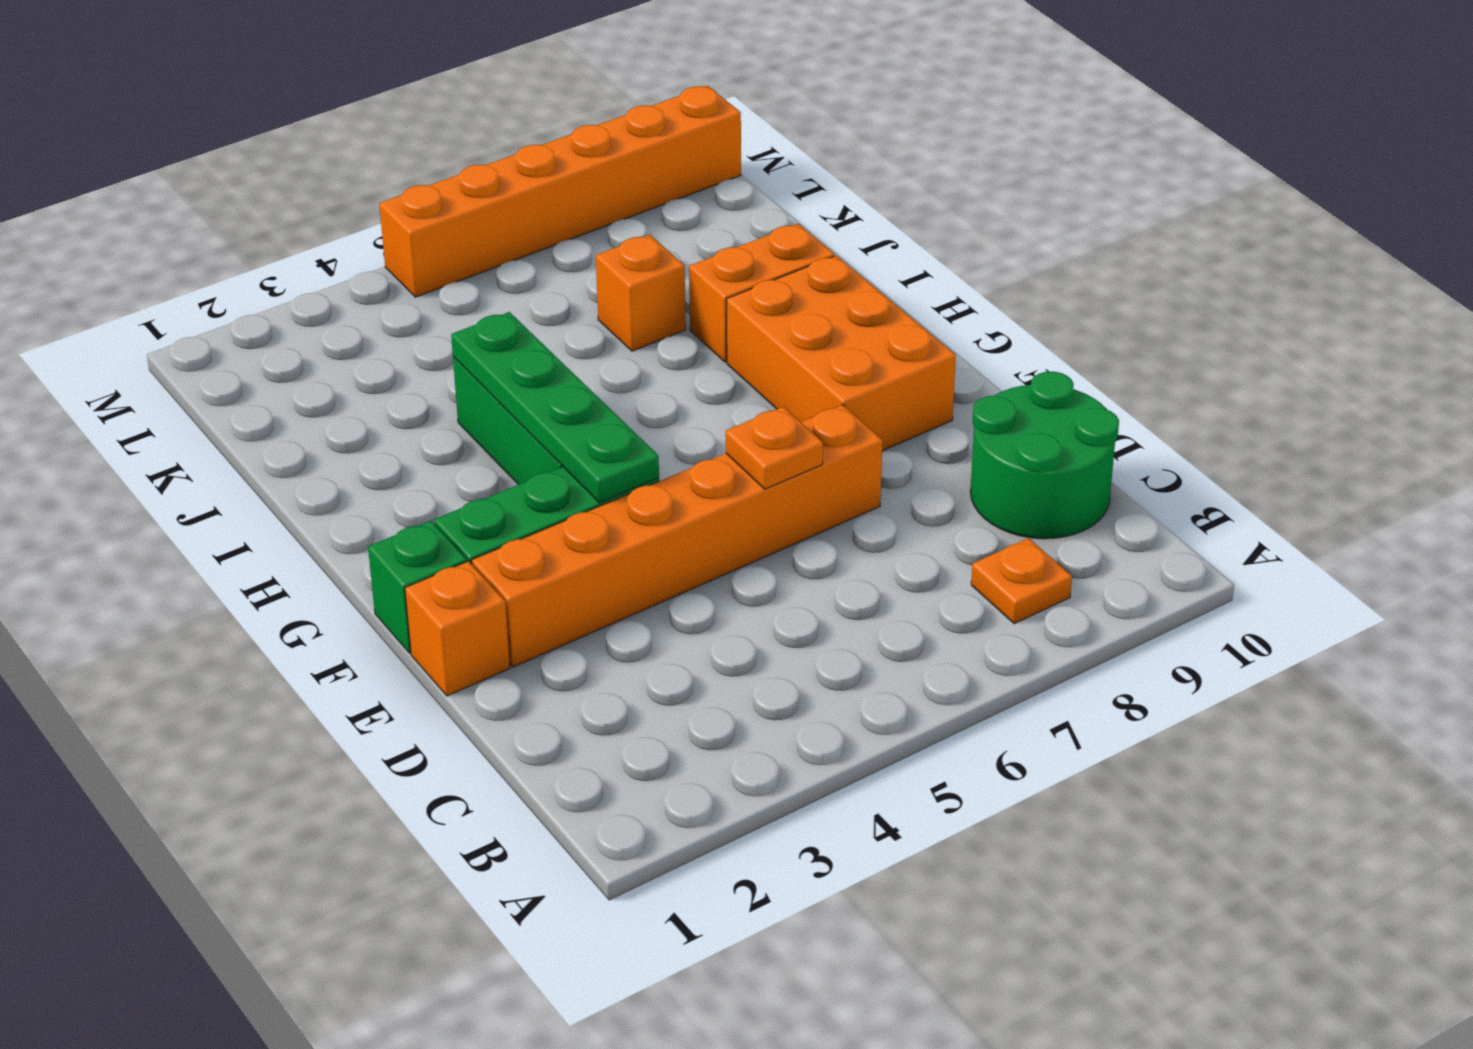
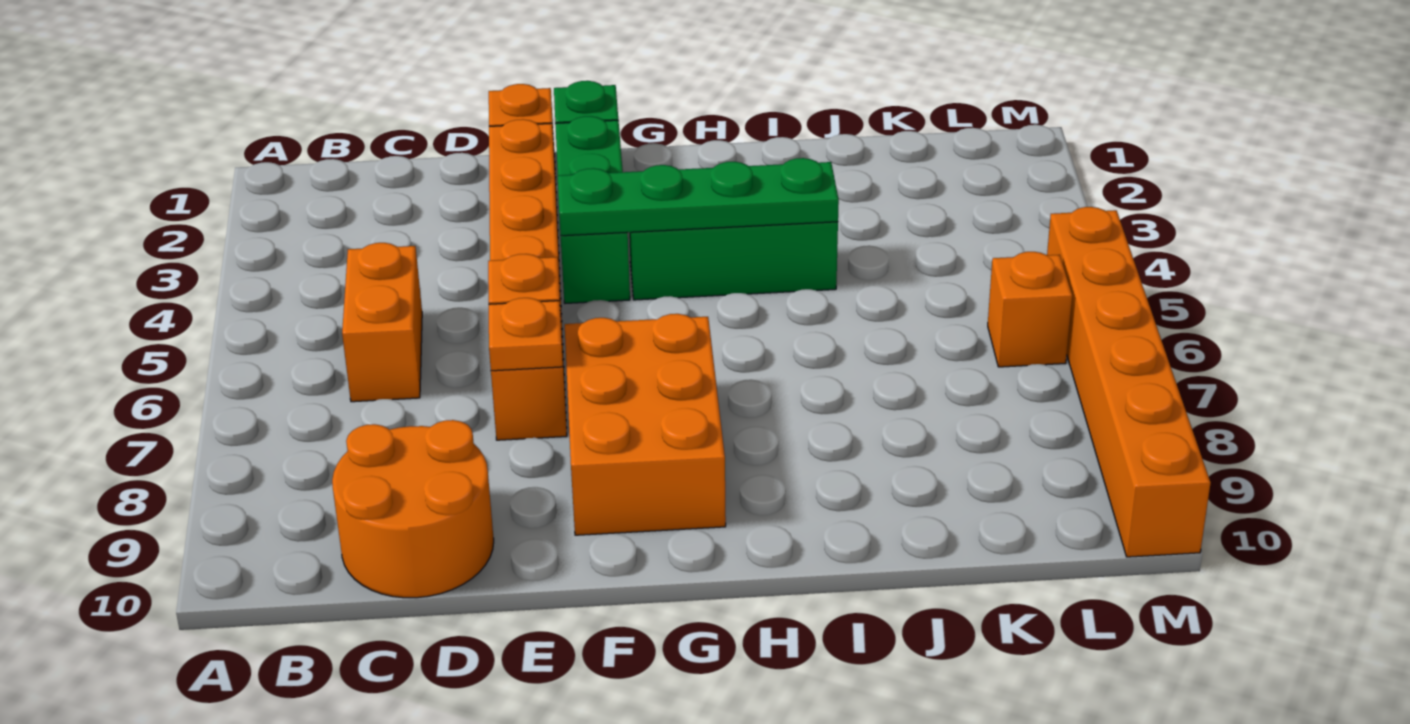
orange plate B8 level 1 -> orange plate E7 level 2
green round brick C9:D10 level 1 -> orange round brick C9:D10 level 1
orange brick F8:H9 level 1 -> orange brick F7:G9 level 1
orange brick I8:I9 level 1 -> orange brick C5:C6 level 1
orange brick J7 level 1 -> orange brick L6 level 1

